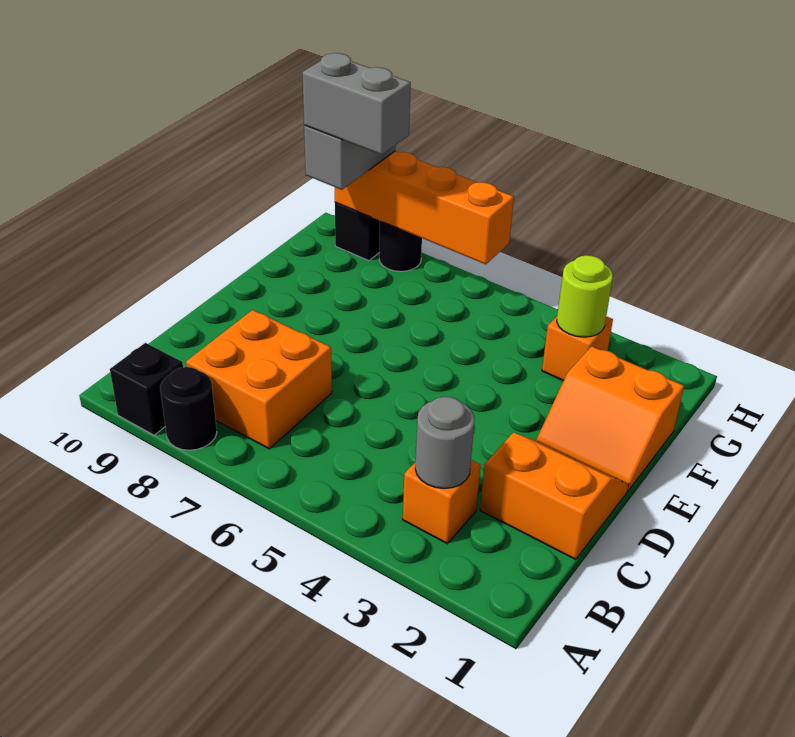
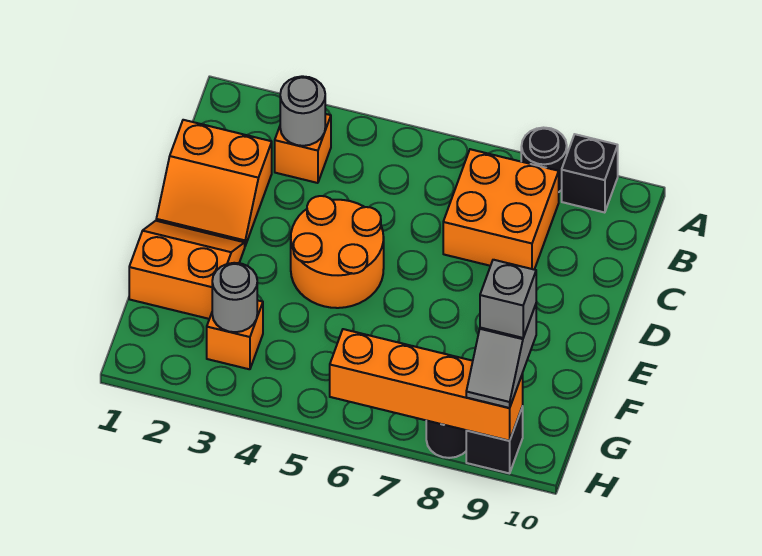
none -> orange round brick D4:E5 level 1
lime round brick G3 level 2 -> grey round brick G3 level 2
grey brick G8:G9 level 4 -> grey brick G9 level 4

